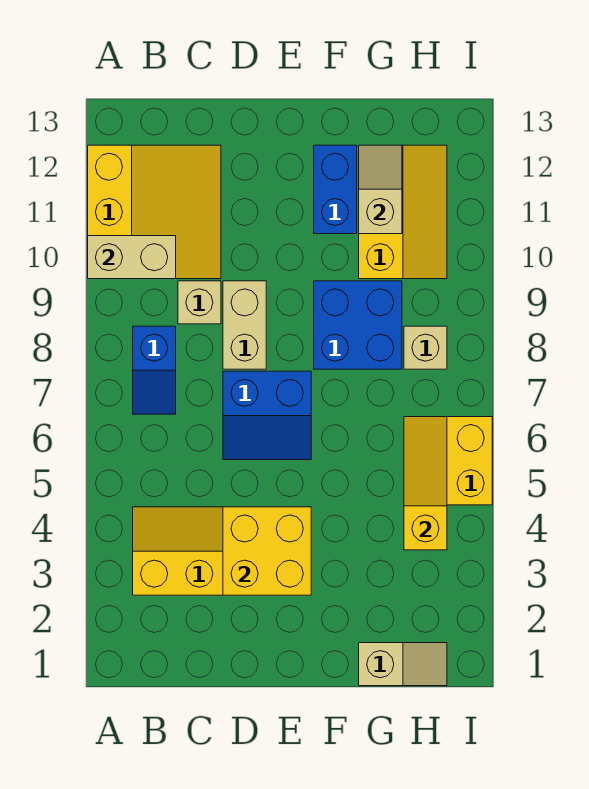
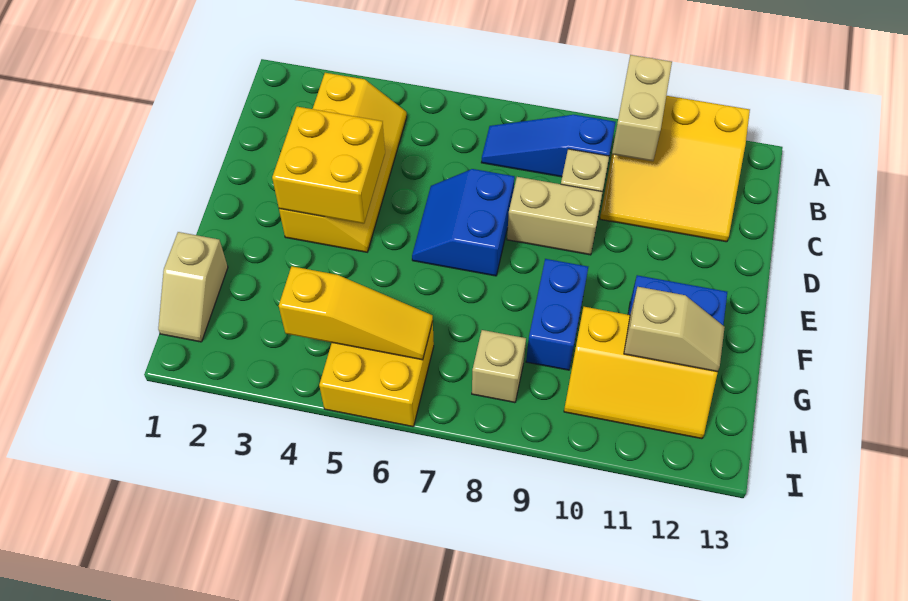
blue slope B7:B8 level 1 top 8 -> blue slope B7:B9 level 1 top 9
blue brick F8:G9 level 1 -> blue brick F9:G9 level 1

